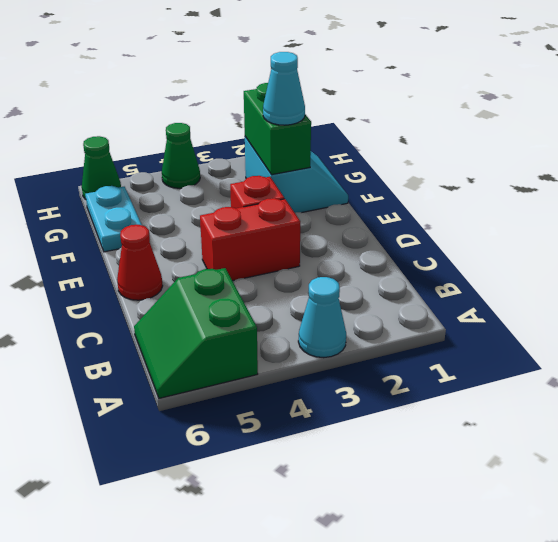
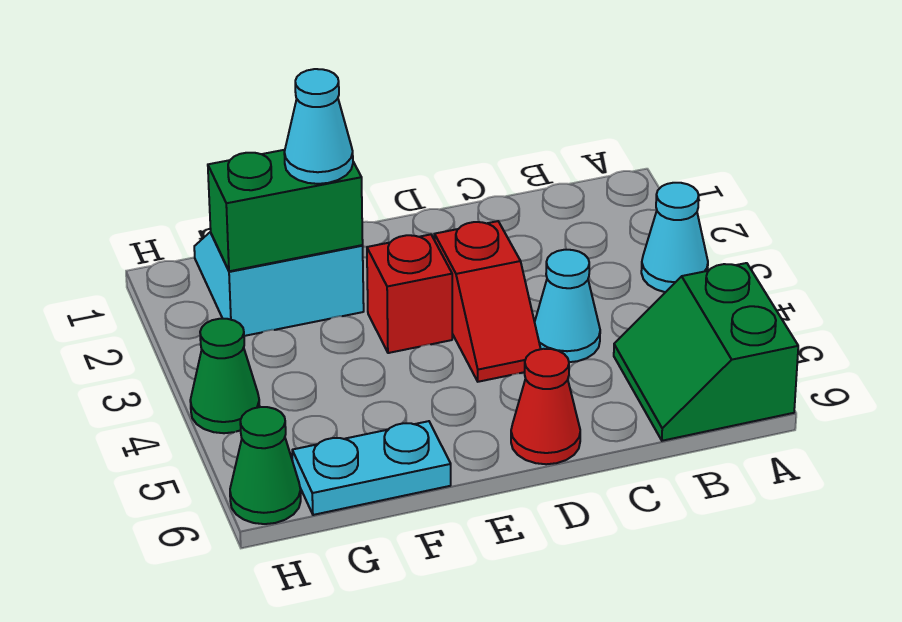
green slope A5:B6 level 1 top 5 -> green slope A5:B6 level 1 top A
none -> cyan cone C4 level 1
red brick D3:D4 level 1 -> red slope D3:D4 level 1 top 3

